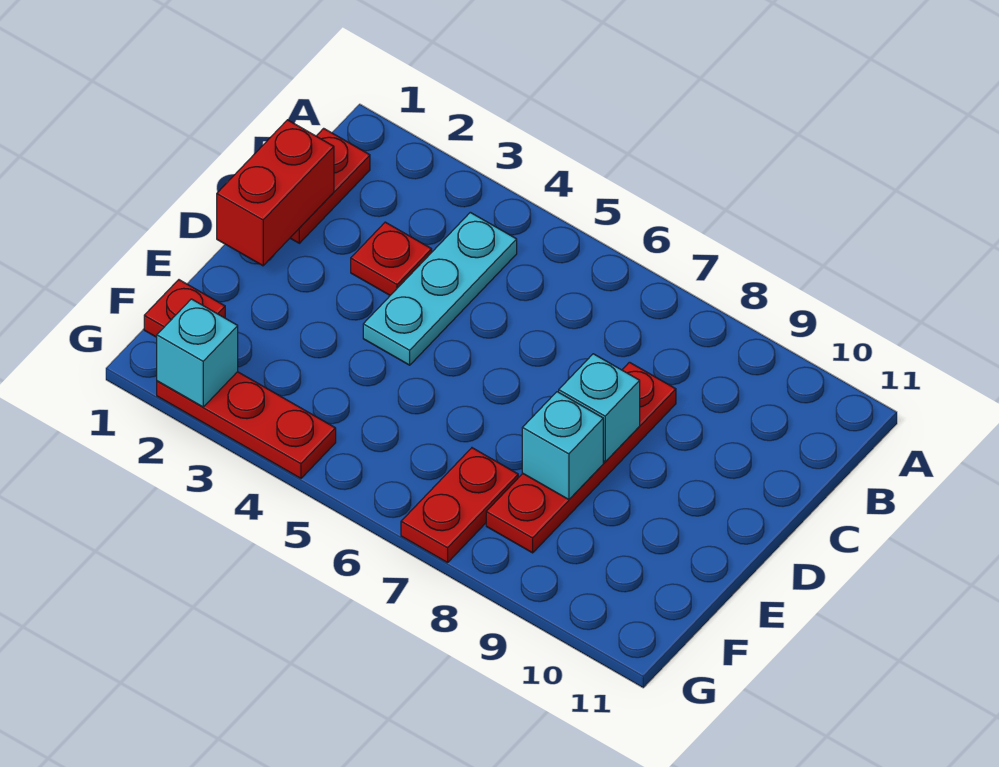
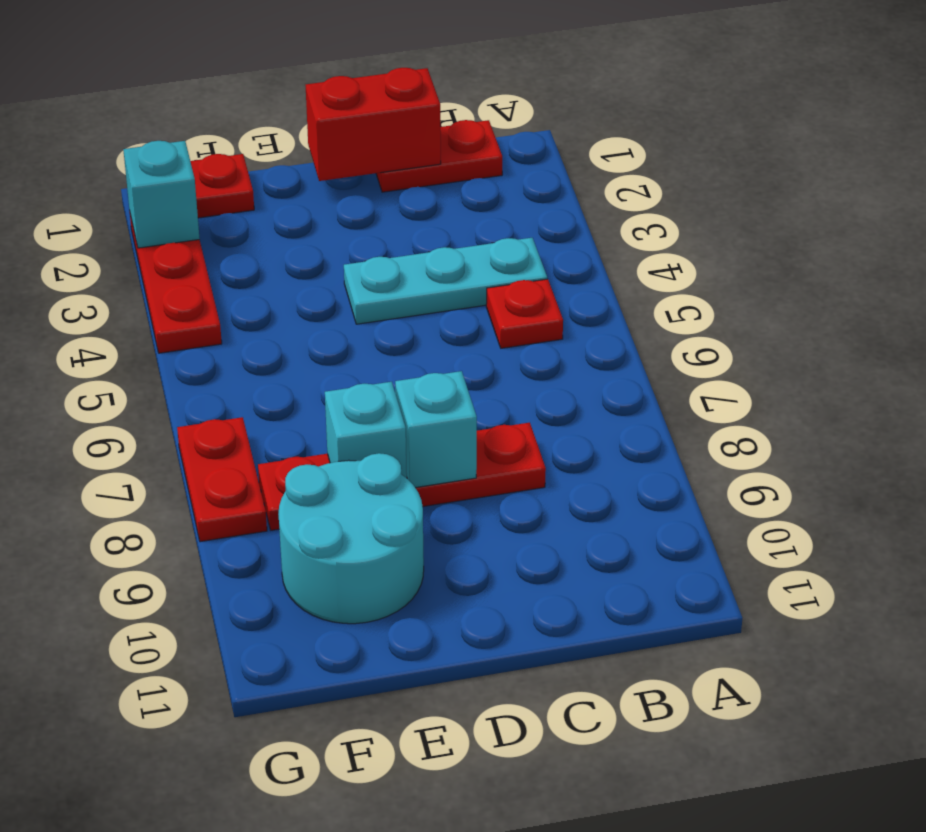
red plate C3 level 1 -> red plate B5 level 1
none -> cyan round brick E9:F10 level 1
red plate F7:G7 level 1 -> red plate G7:G8 level 1

